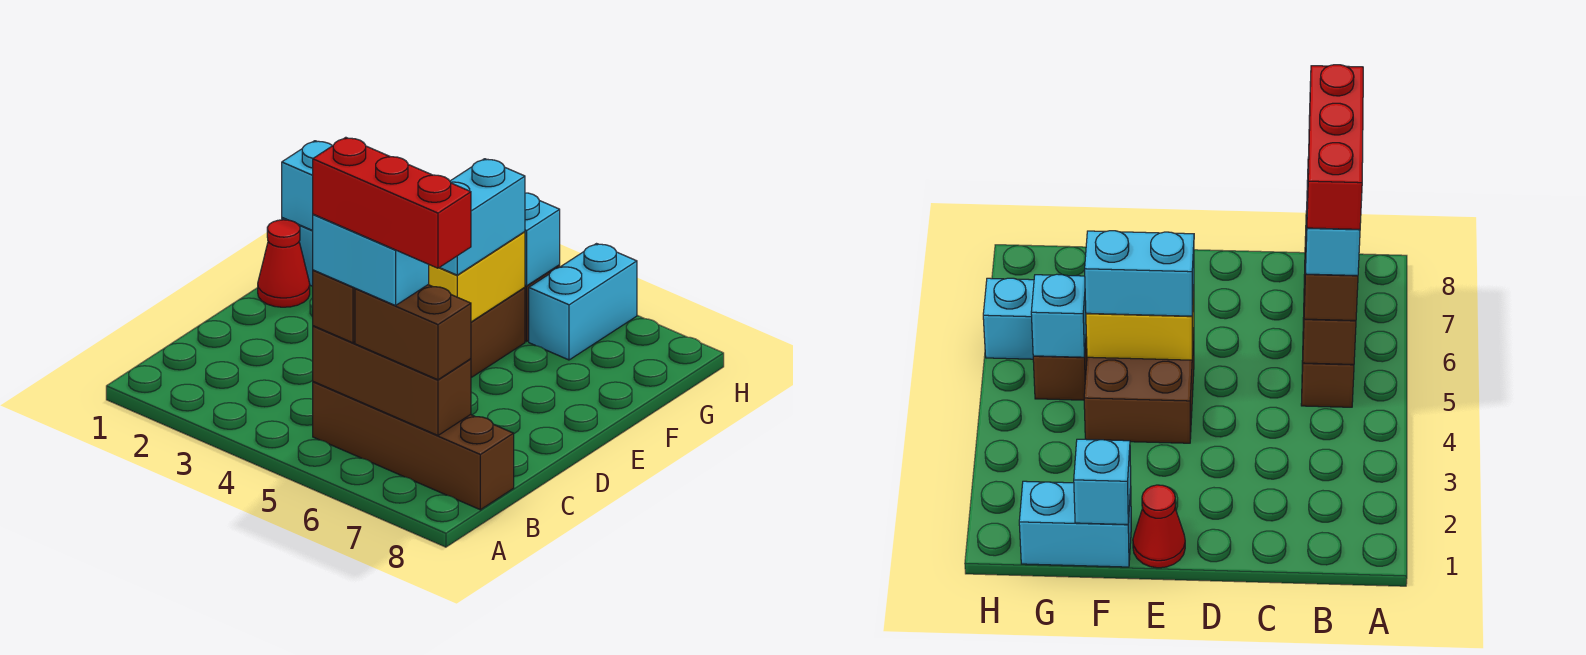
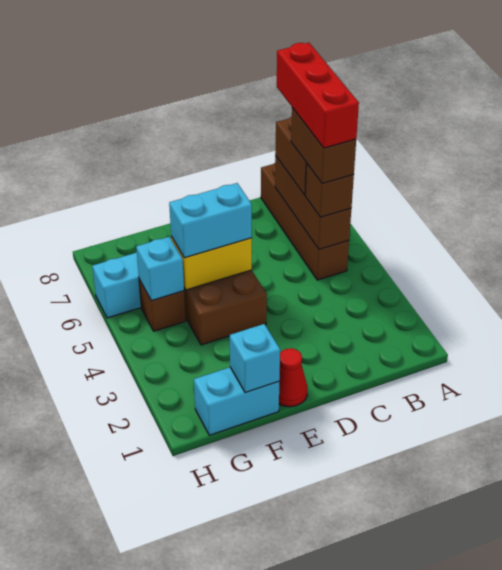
cyan brick B5:B6 level 4 -> brown brick B5:B6 level 4

